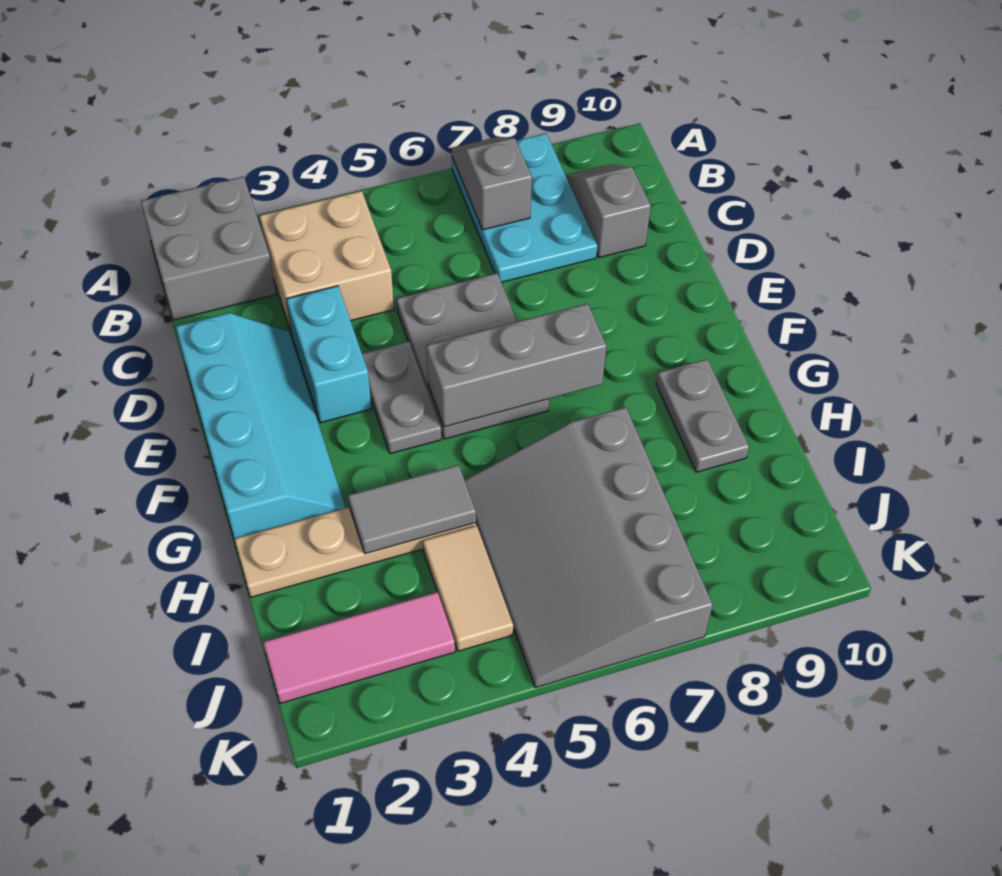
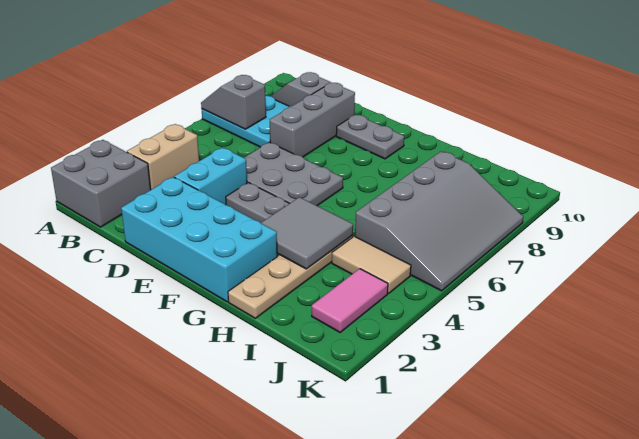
tan brick B3:C4 level 1 -> tan brick B3:B4 level 1
cyan slope D1:G2 level 1 top 1 -> cyan brick D1:G2 level 1
cyan brick D3:E3 level 1 -> cyan brick D3:D4 level 1
grey brick F5:F7 level 2 -> grey brick D7:D9 level 1
grey plate G9:H9 level 1 -> grey plate E9:F9 level 1
grey tile H3:H4 level 2 -> grey tile G3:H4 level 2
grey slope H5:K7 level 1 top 7 -> grey slope I5:K8 level 1 top I
pink tile J1:J3 level 1 -> pink tile J2:J3 level 1

